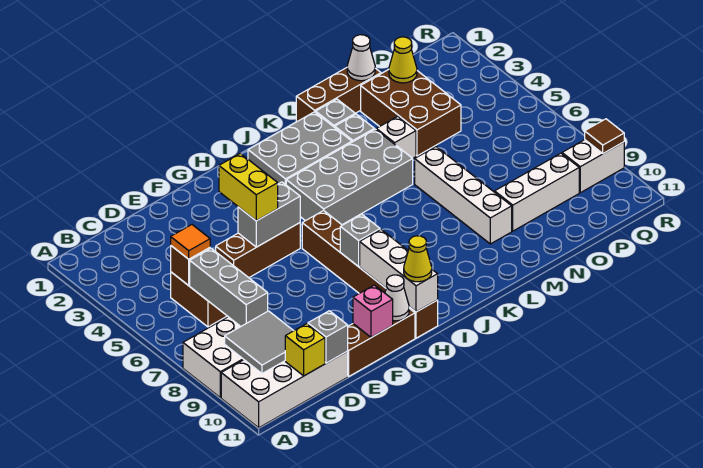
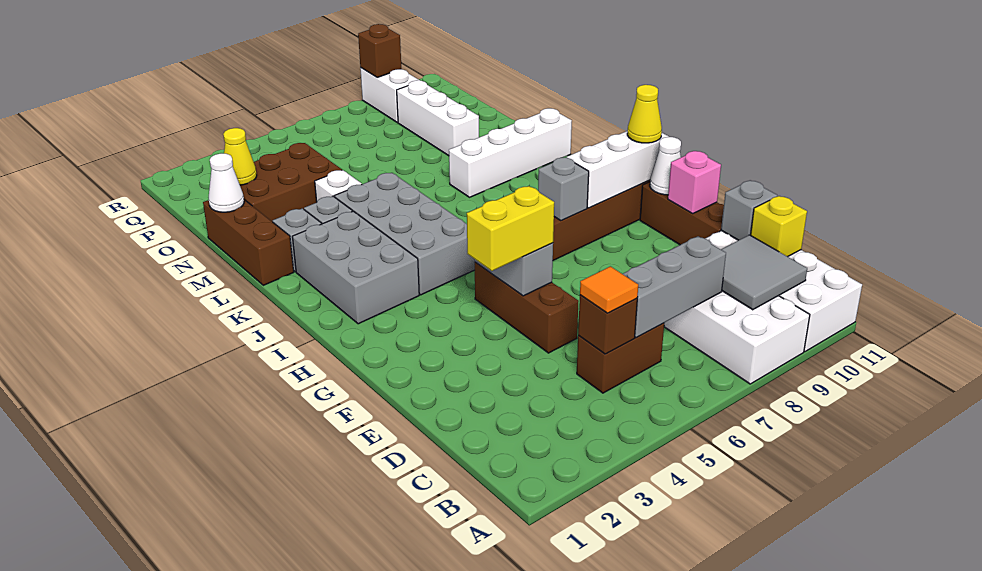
white brick M6:M9 level 1 -> white brick L8:L11 level 1
brown tile R9 level 2 -> brown brick R9 level 2

